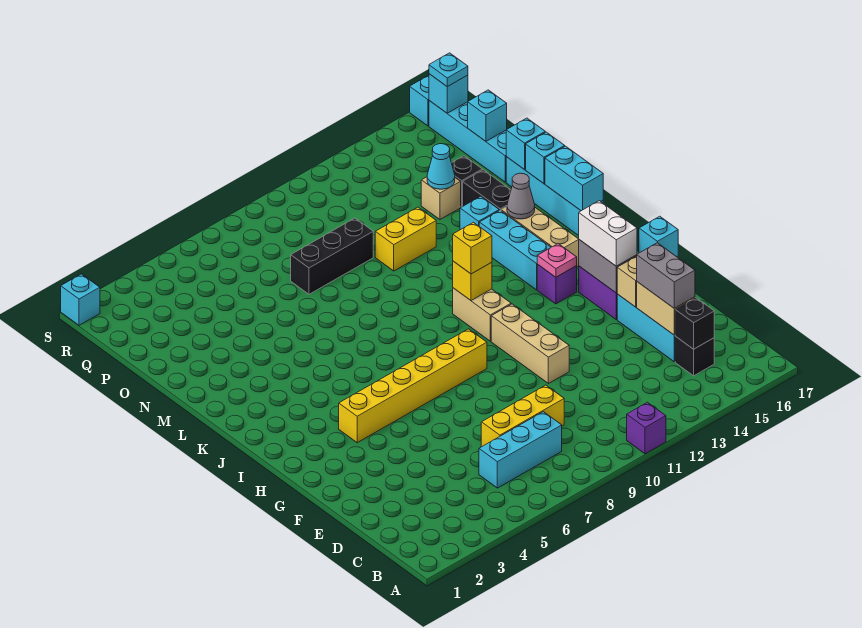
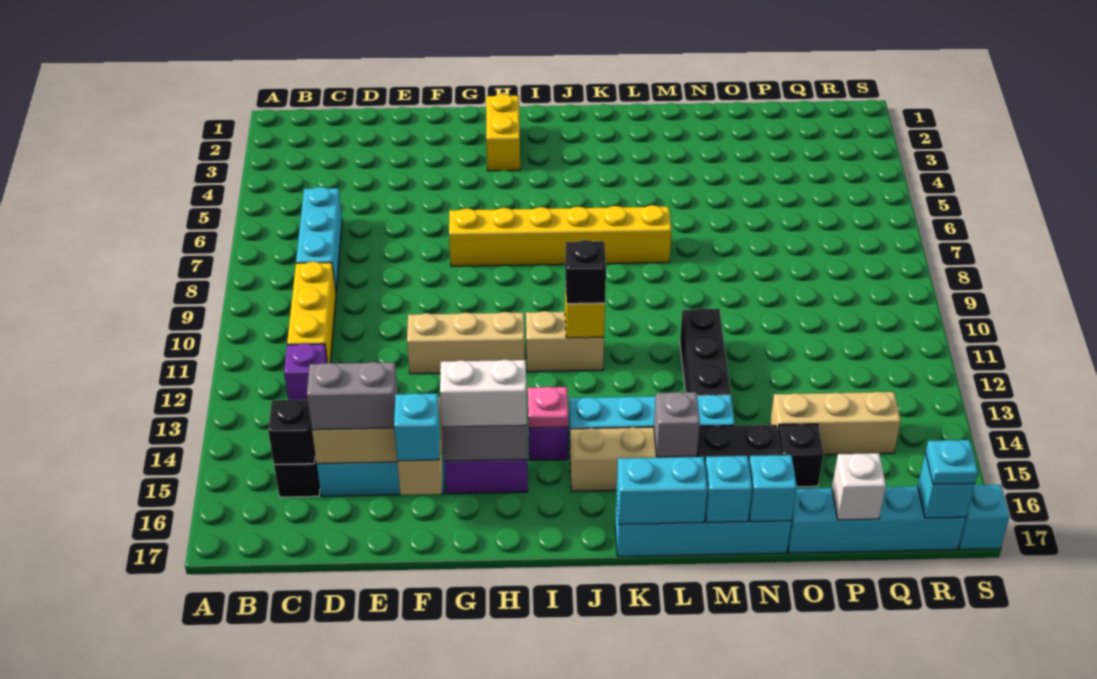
purple brick A11 level 1 -> purple brick C12 level 1
yellow brick D7:D9 level 1 -> yellow brick C9:C11 level 1
yellow brick H4:H9 level 1 -> yellow brick G7:L7 level 1
yellow brick J11 level 3 -> black brick J11 level 3
grey cone L15 level 2 -> grey brick L15 level 2
yellow brick N11:N12 level 1 -> yellow brick H2:H3 level 1
black brick O8:O10 level 1 -> black brick M11:M13 level 1
tan brick O14 level 1 -> tan brick O14:Q14 level 1
cyan cone O14 level 2 -> none
cyan brick P17 level 2 -> white brick P17 level 2
cyan brick S1 level 1 -> none

